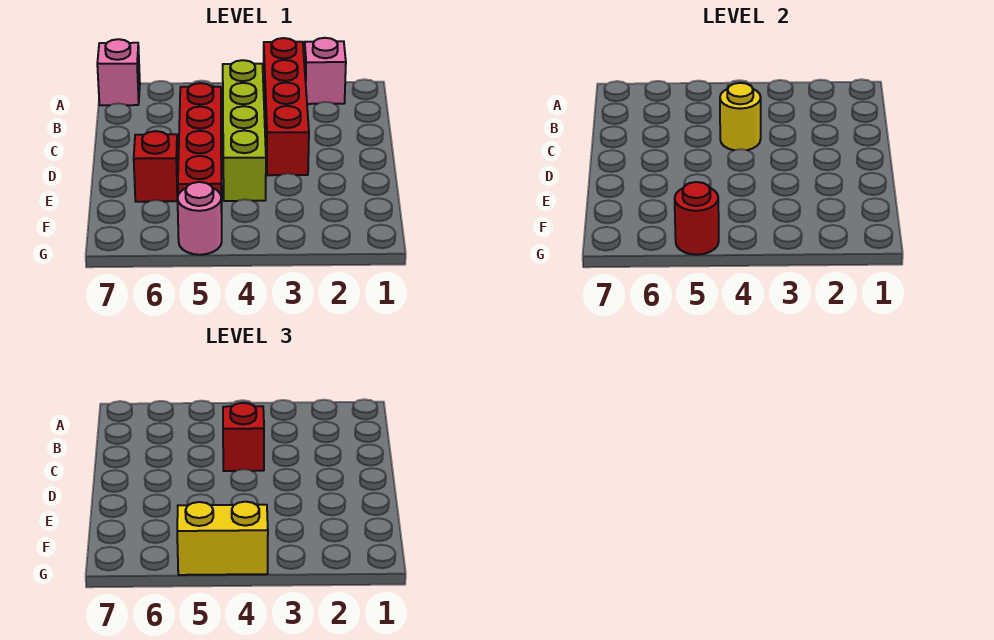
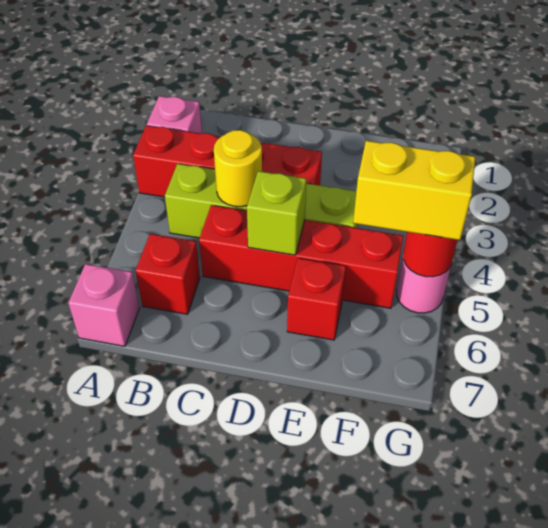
red brick C4 level 3 -> red brick B6 level 1
none -> lime brick D5 level 2
yellow brick G4:G5 level 3 -> yellow brick F5:G5 level 3

